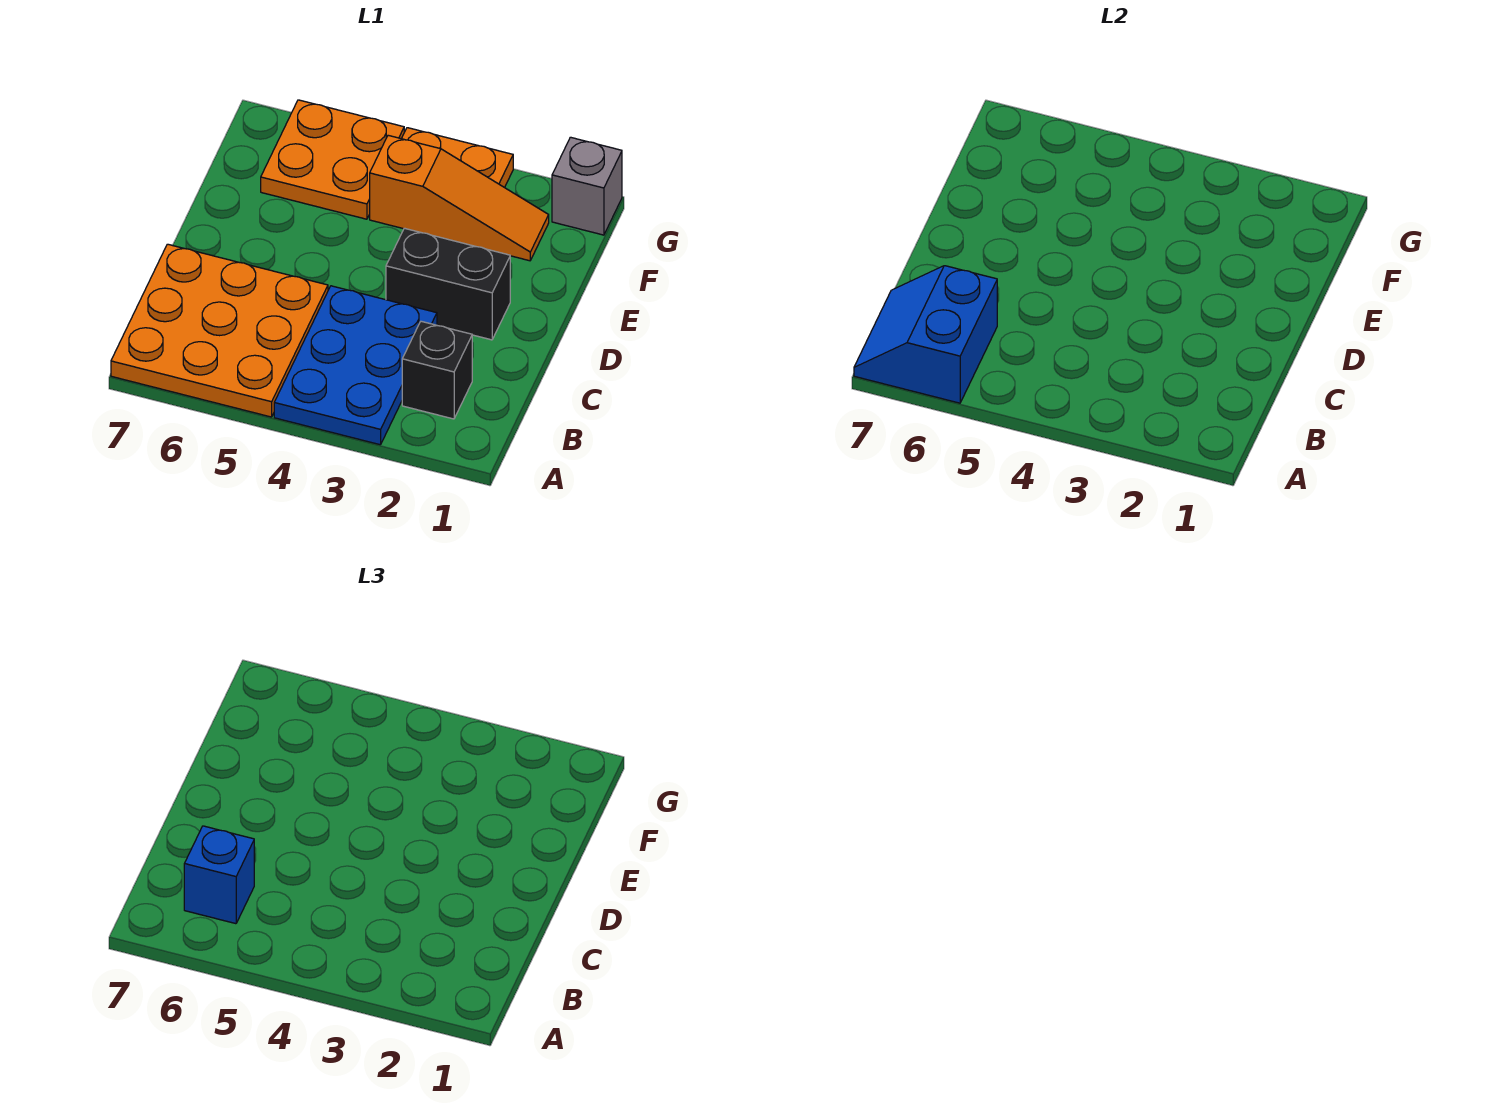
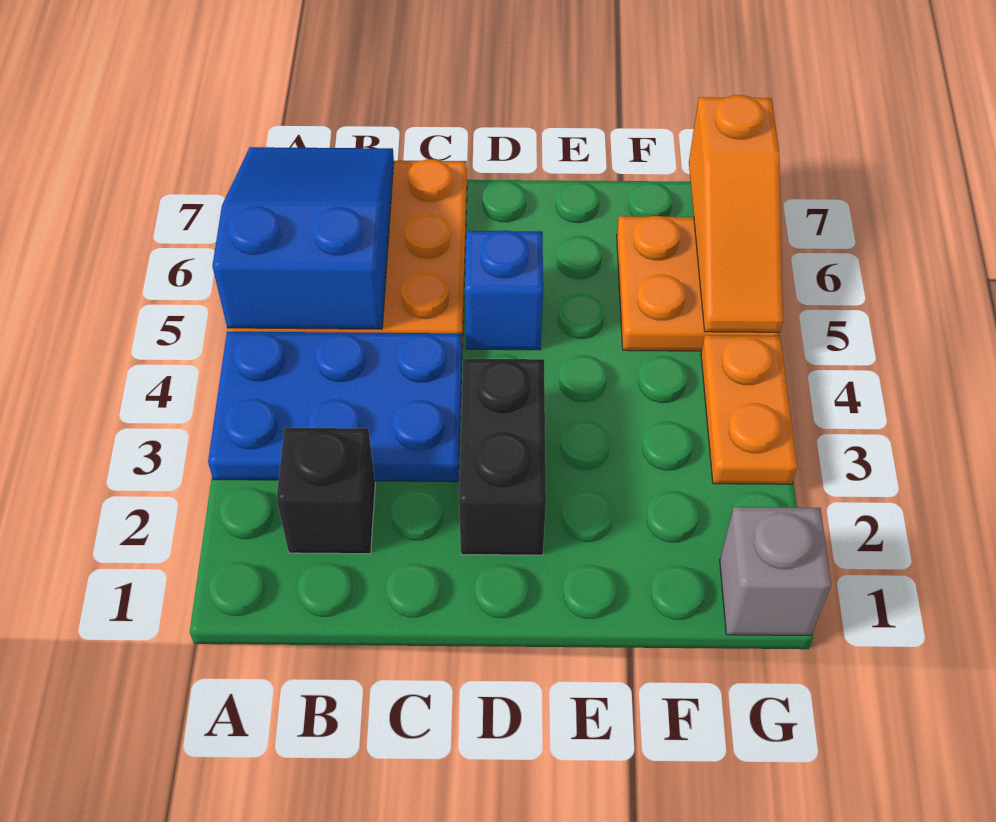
blue slope A6:B7 level 2 top 6 -> blue slope A5:B7 level 2 top 5
blue brick B6 level 3 -> blue brick D5 level 1
orange slope F2:F4 level 1 top 4 -> orange slope G5:G7 level 2 top 7

